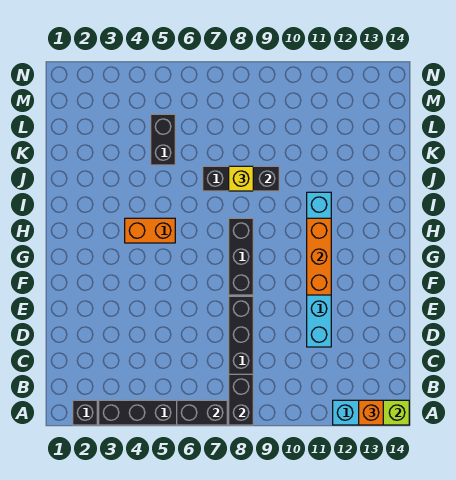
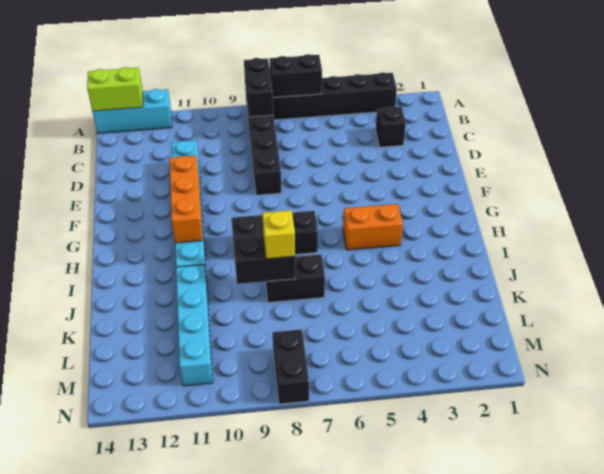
black brick A2 level 1 -> black brick C3 level 1
orange brick A13 level 3 -> none
black brick F8:H8 level 1 -> black brick H7:H9 level 1
none -> cyan brick J11:M11 level 1
black brick K5:L5 level 1 -> black brick M8:N8 level 1

